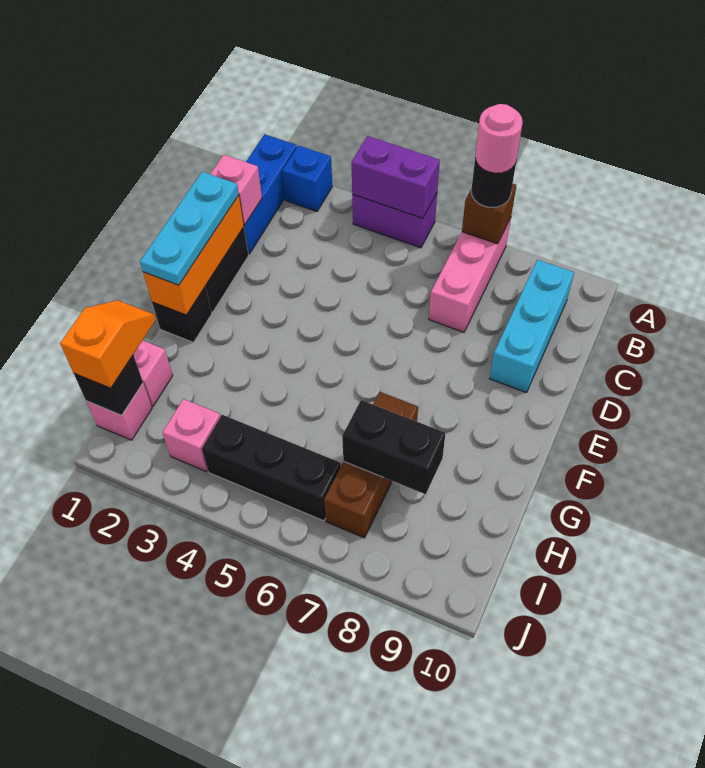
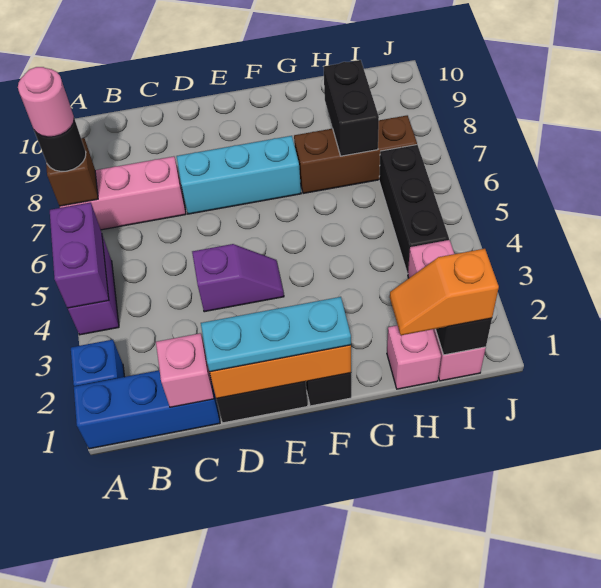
cyan brick B9:D9 level 1 -> cyan brick D7:F7 level 1
none -> purple slope D4:E4 level 1 top D

